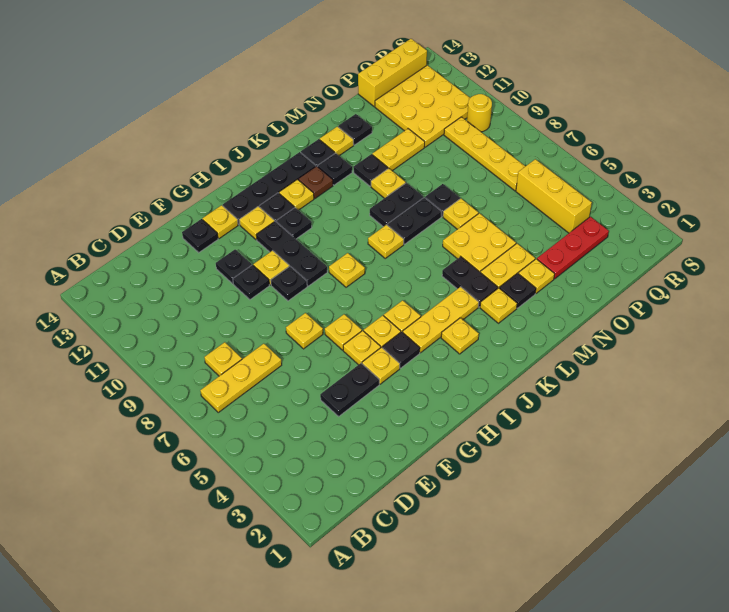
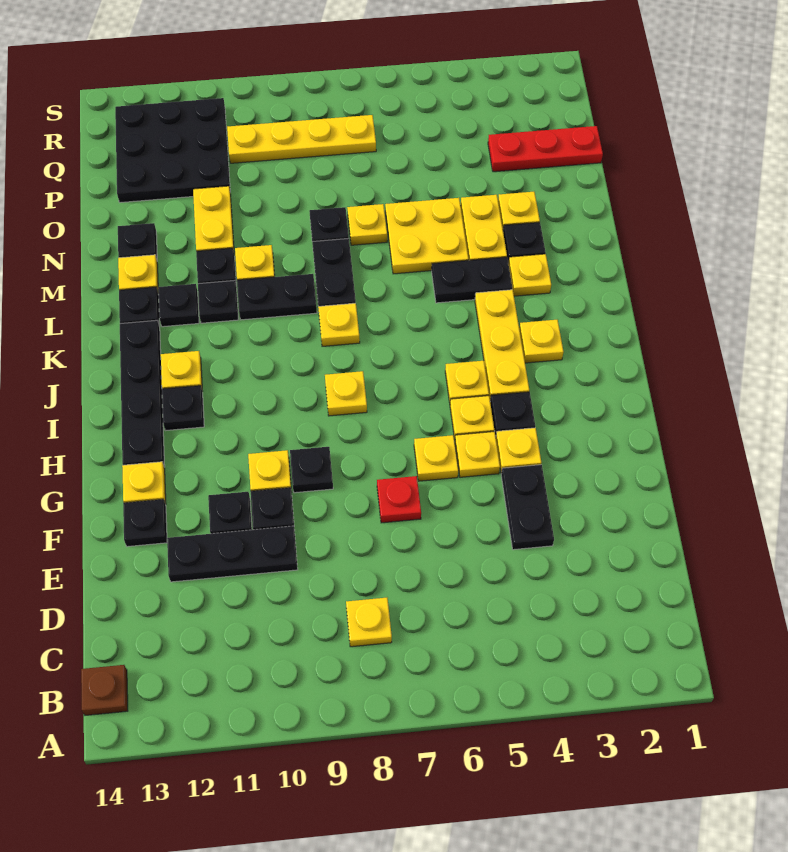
yellow plate B7:D7 level 1 -> none
yellow plate F7 level 1 -> red plate F7 level 1
black plate H9:H11 level 1 -> black plate E10:E12 level 1
yellow plate H12 level 1 -> none
black plate I11 level 1 -> black plate L11 level 1
brown plate K12 level 1 -> brown plate B14 level 1
black plate L9:M9 level 1 -> black plate L9:L10 level 1
red plate O3:Q3 level 1 -> red plate P1:P3 level 1
yellow plate P11:R13 level 1 -> black plate P11:R13 level 1
yellow brick P14:R14 level 1 -> none
yellow brick Q4:Q6 level 1 -> none
yellow round brick R10 level 1 -> none

